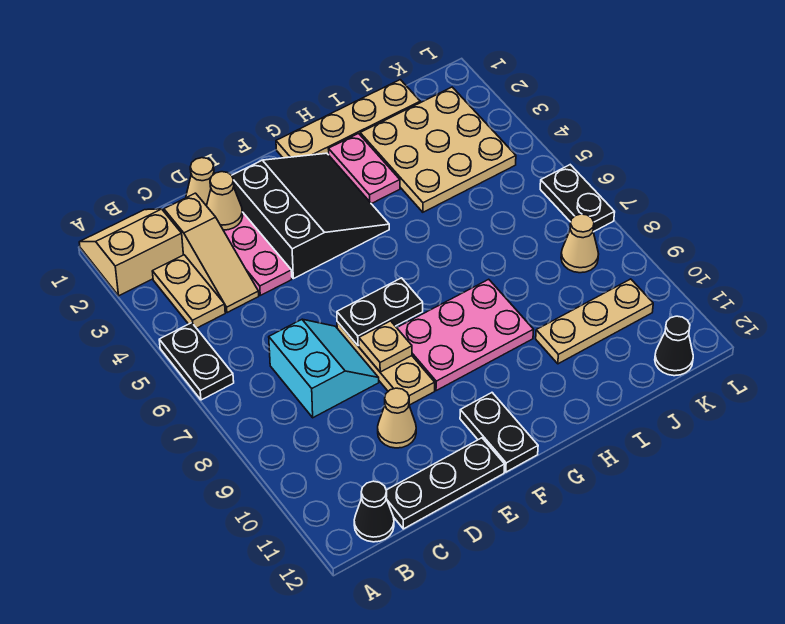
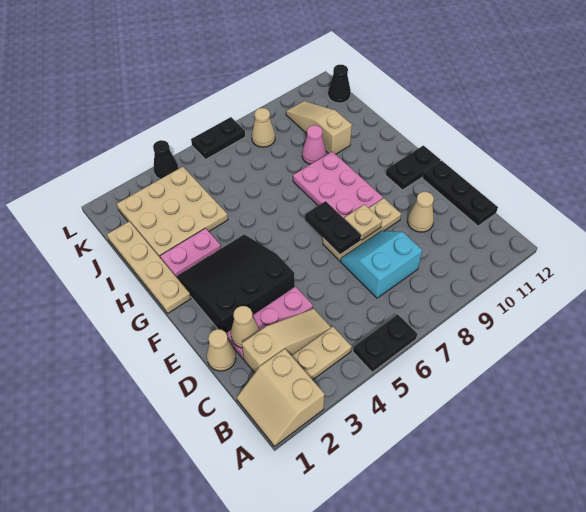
black cone B12 level 1 -> black cone L4 level 1
none -> pink cone I9 level 1
tan plate I10:K10 level 1 -> tan slope I10:K10 level 1 top I

